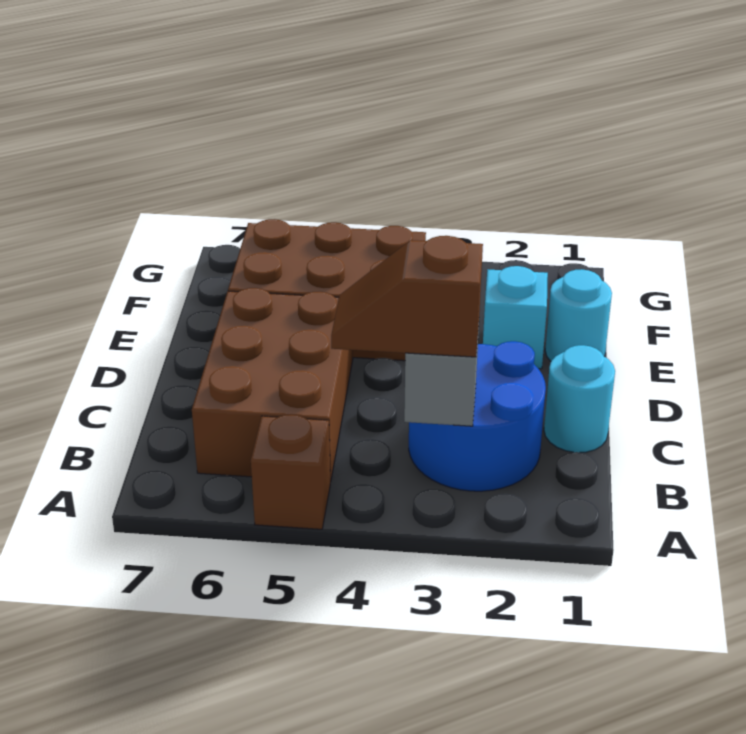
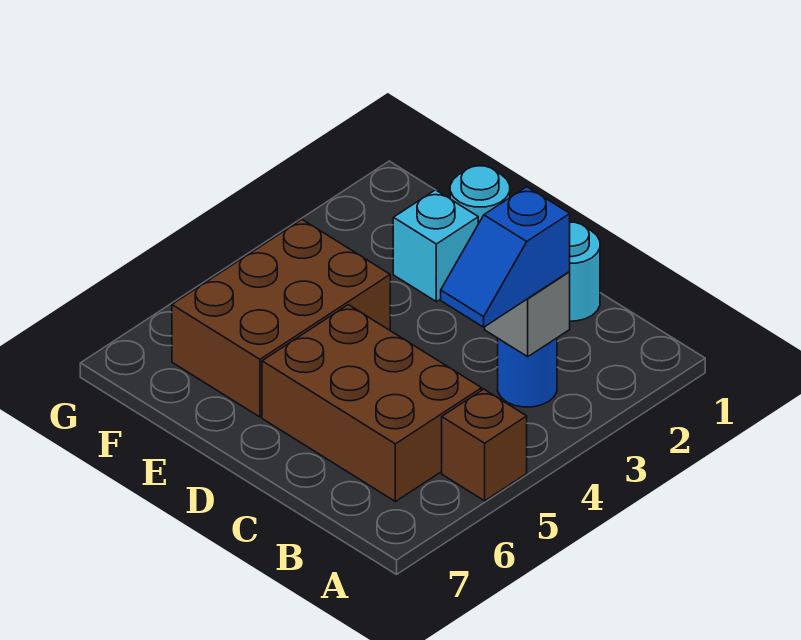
blue round brick B2:C3 level 1 -> blue round brick B3 level 1
brown slope B3:B4 level 3 top 3 -> blue slope B3:B4 level 3 top 3

